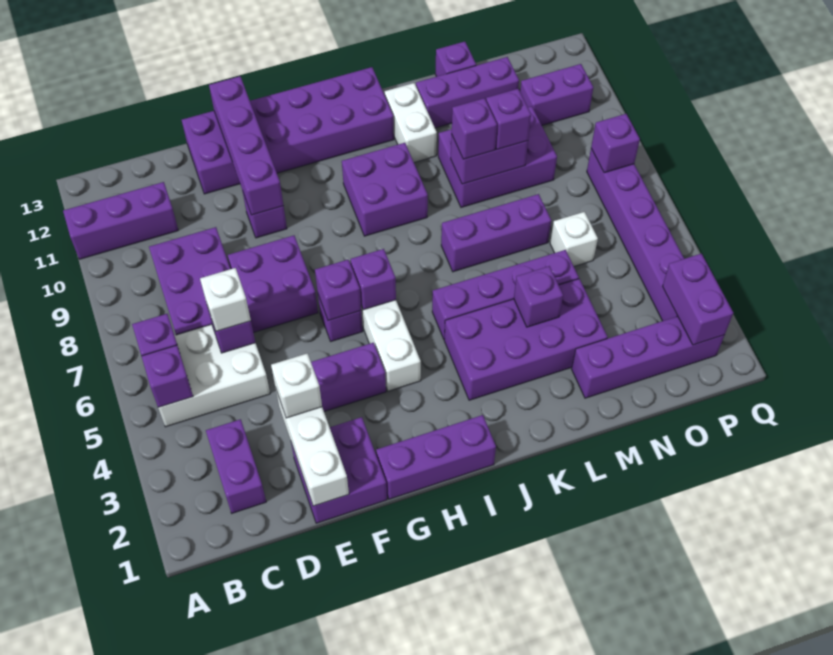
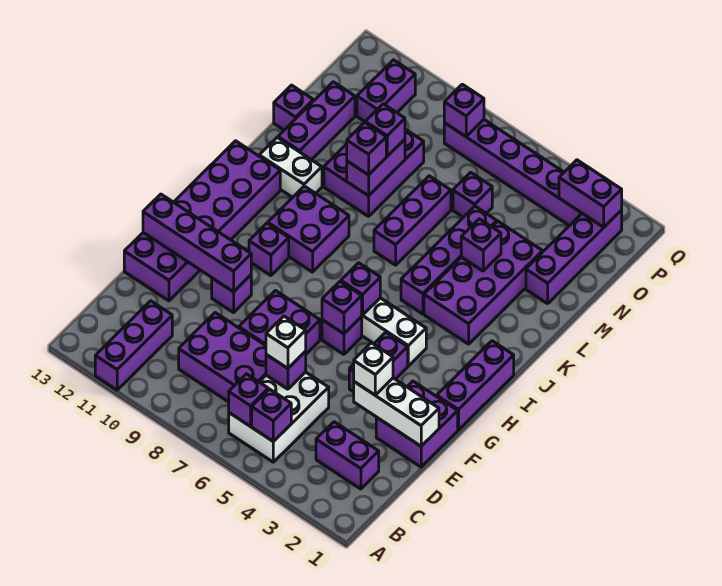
none -> purple brick H10 level 1
white brick N6 level 1 -> purple brick N6 level 1

